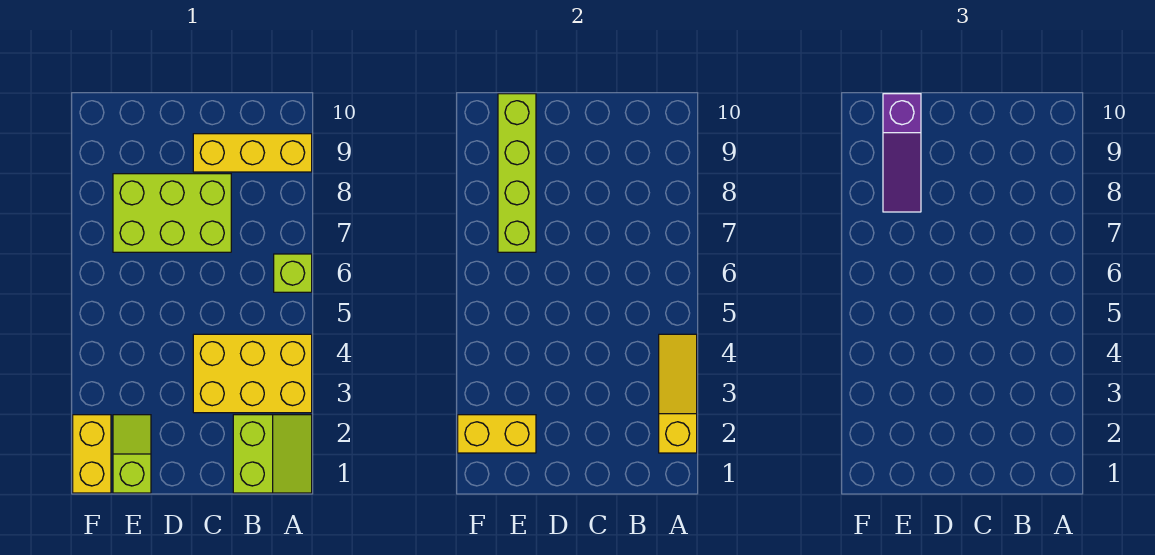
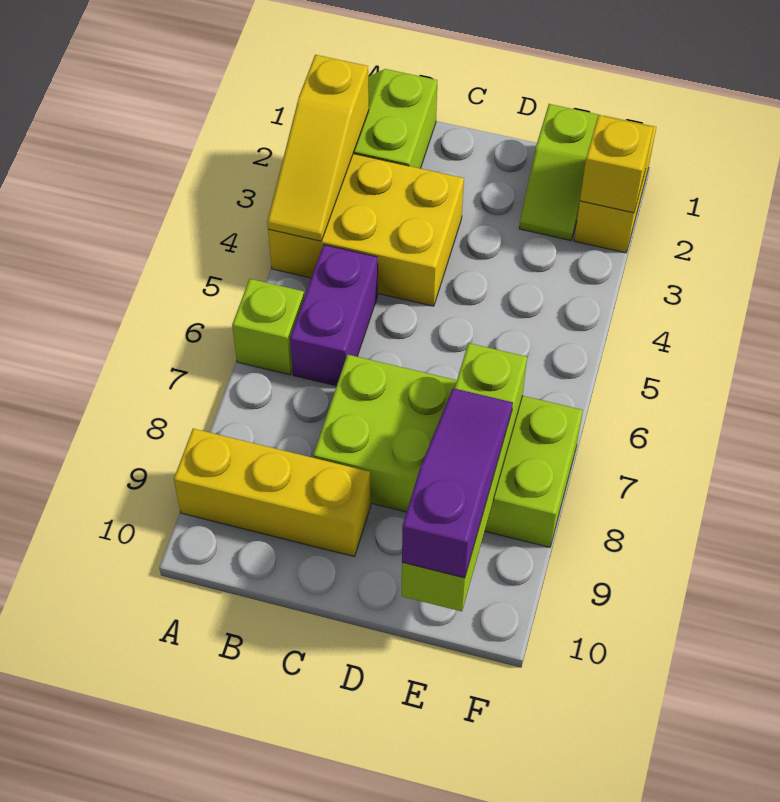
none -> purple brick B5:B6 level 1
lime brick C7:E8 level 1 -> lime brick C7:F8 level 1
yellow brick E2:F2 level 2 -> yellow brick F2 level 2

